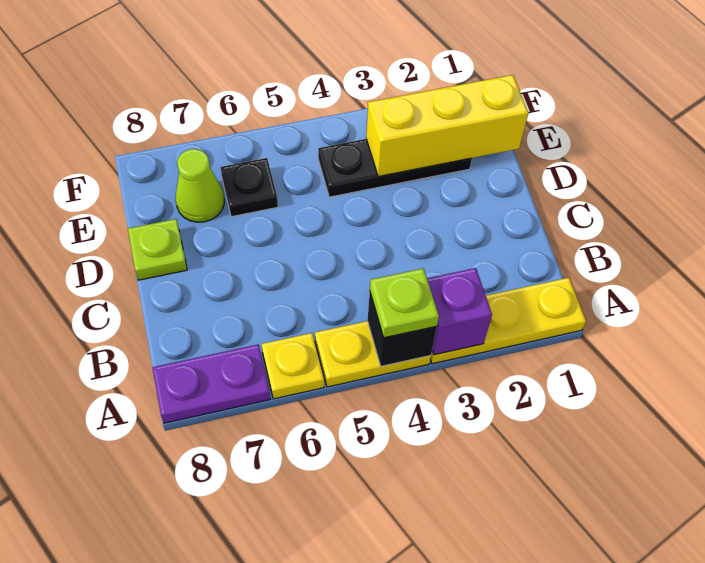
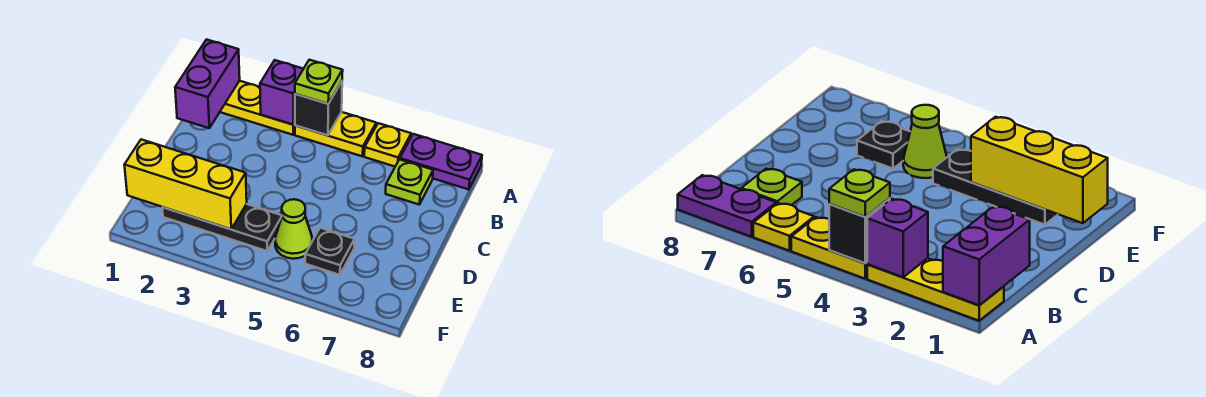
none -> purple brick A1:B1 level 2
lime plate D8 level 1 -> lime plate B7 level 1
lime cone E7 level 1 -> lime cone E5 level 1

